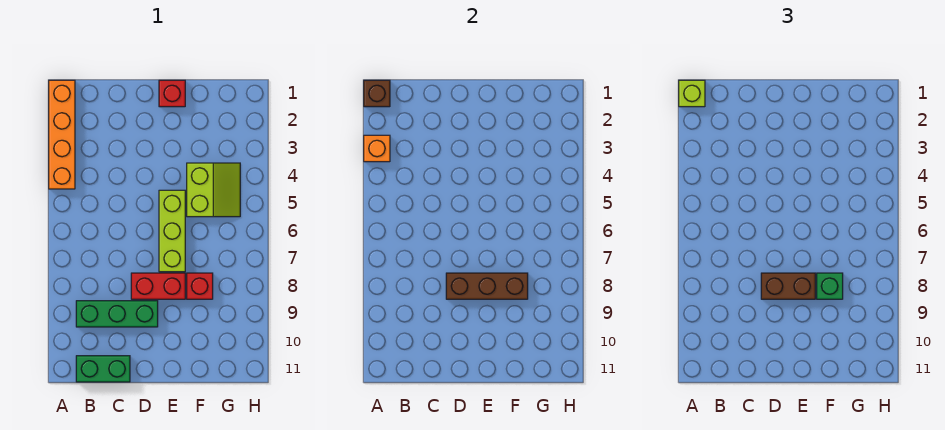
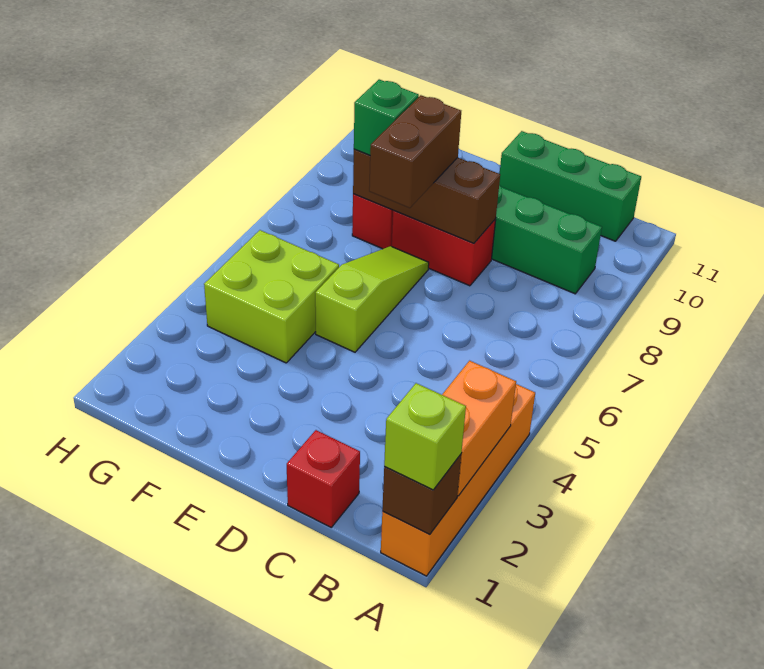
orange brick A3 level 2 -> orange brick A2:A3 level 2
green brick B11:C11 level 1 -> green brick B11:D11 level 1
brown brick D8:E8 level 3 -> brown brick E7:E8 level 3
red brick E1 level 1 -> red brick C1 level 1
lime brick E5:E7 level 1 -> lime slope E5:E7 level 1 top 5
lime slope F4:G5 level 1 top F -> lime brick F4:G5 level 1

